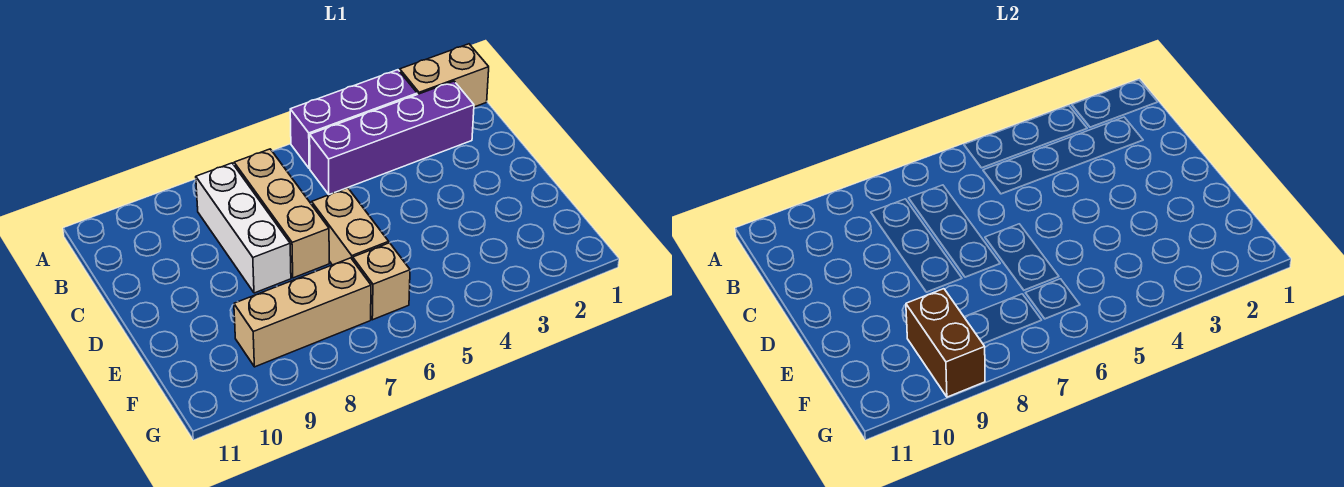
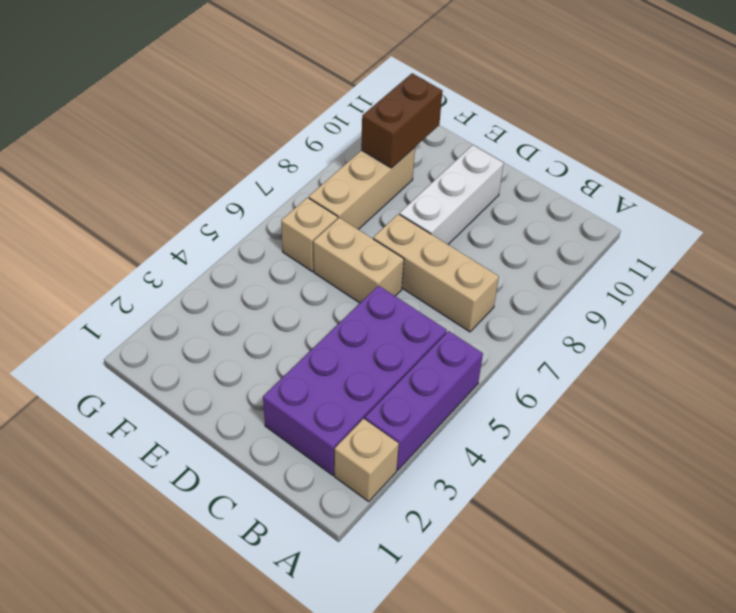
tan brick A1:A2 level 1 -> tan brick A2 level 1
purple brick B2:B5 level 1 -> purple brick B2:C5 level 1
white brick B8:D8 level 1 -> white brick D8:D10 level 1
brown brick F9:G9 level 2 -> brown brick F9:F10 level 2

